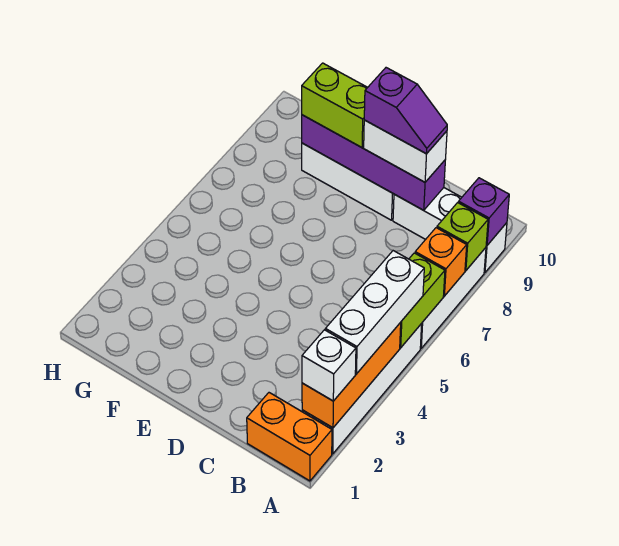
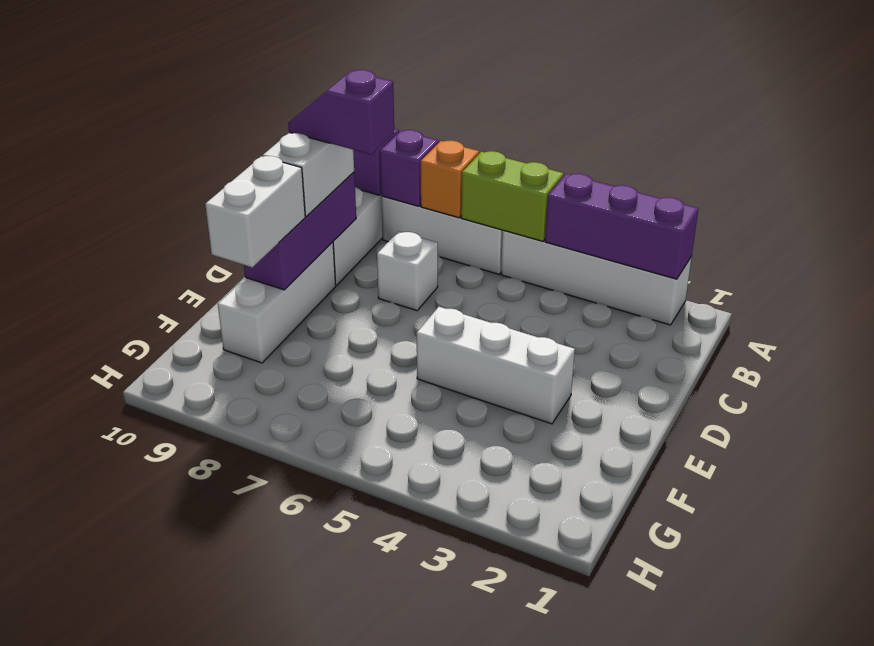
orange brick A1:B1 level 1 -> none
orange brick A2:A4 level 2 -> purple brick A2:A4 level 2
white brick A2 level 3 -> white brick C7 level 1
white brick A3:A5 level 3 -> white brick E3:E5 level 1
lime brick A8 level 2 -> purple brick A8 level 2
purple brick C9:F9 level 2 -> purple brick C9:E9 level 2
purple slope C9:D9 level 4 top D -> purple slope C8:C9 level 4 top 8
lime brick E9:F9 level 3 -> white brick E9:F9 level 3

